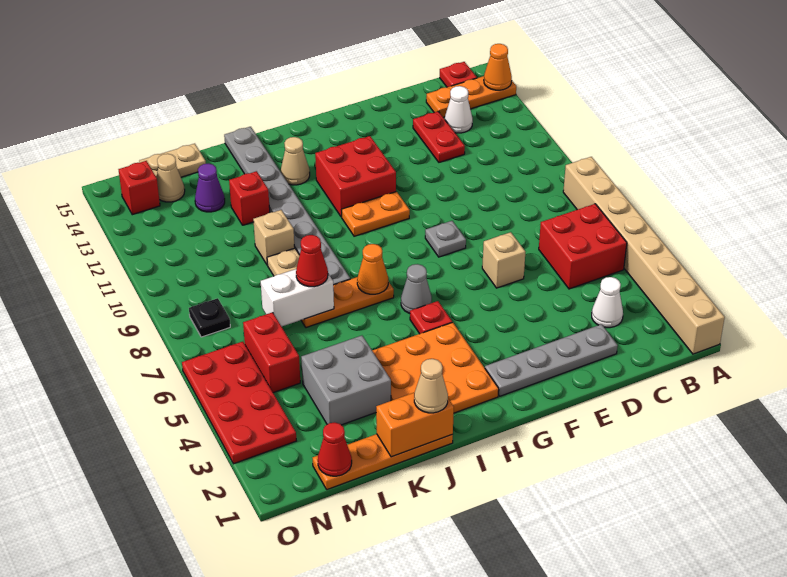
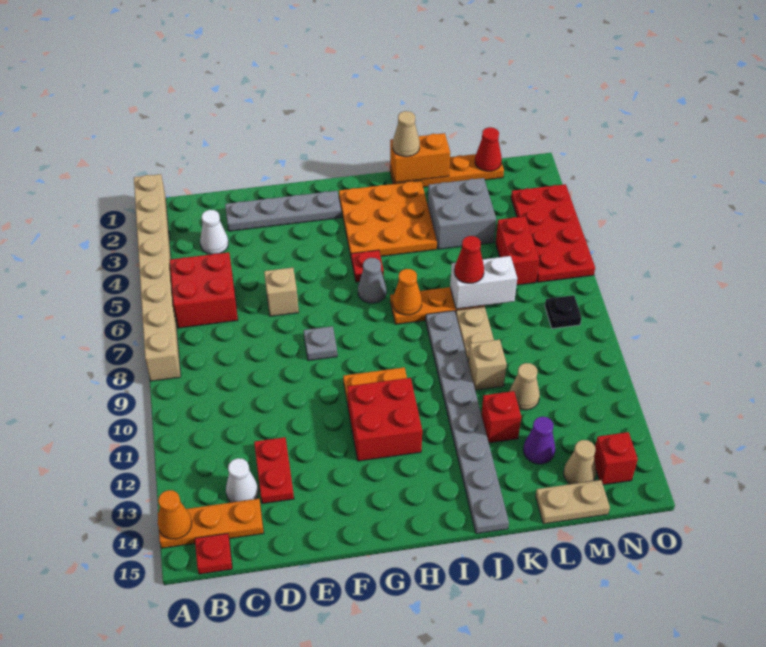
tan cone I13 level 1 -> tan cone L11 level 1

